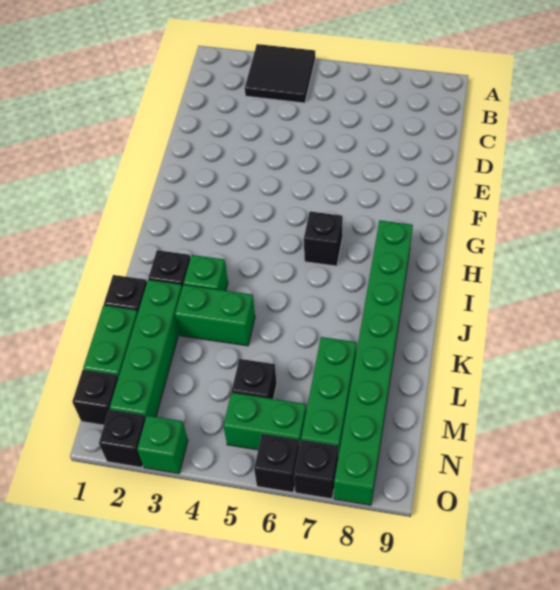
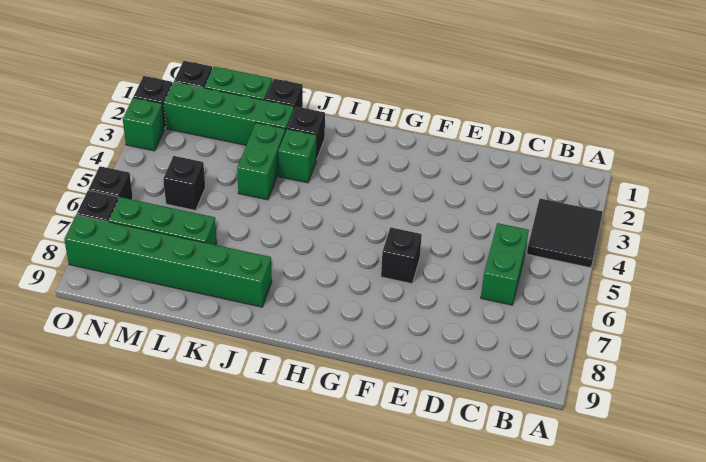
black brick H6 level 1 -> black brick F6 level 1
green brick H8:O8 level 1 -> green brick J8:O8 level 1
green brick N5:N6 level 1 -> green brick C5:C6 level 1

